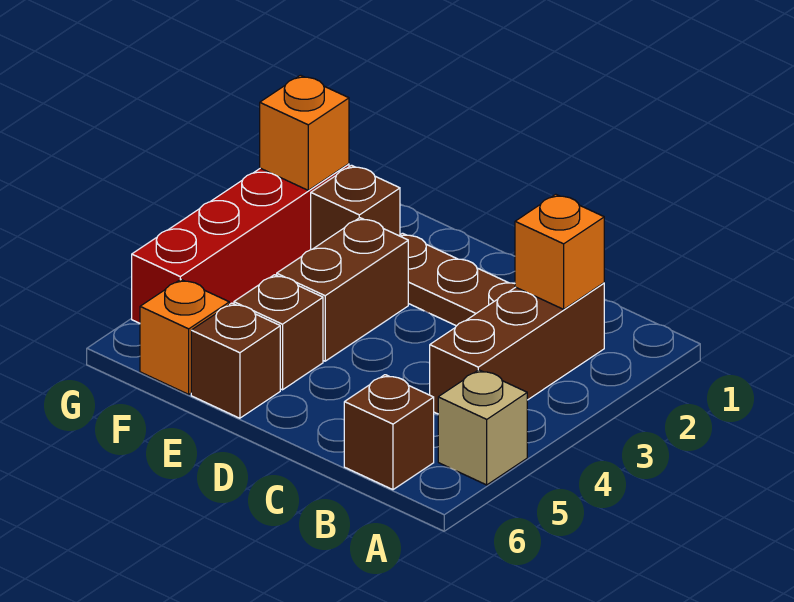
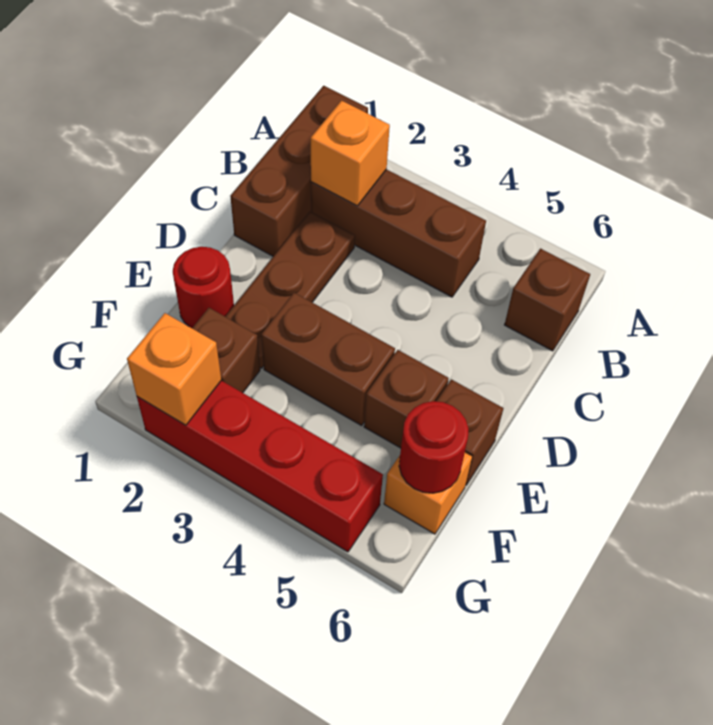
none -> brown brick A1:C1 level 1
tan brick A5 level 1 -> none
none -> red round brick E1 level 1
none -> red round brick F6 level 2

